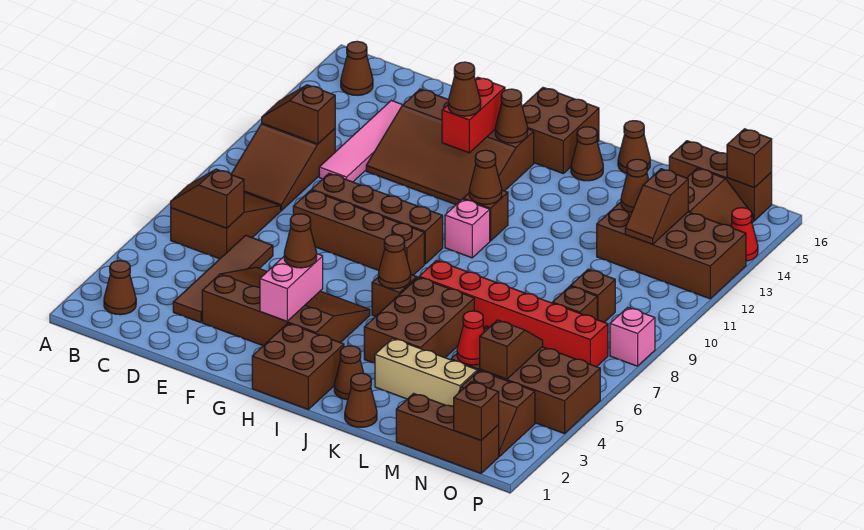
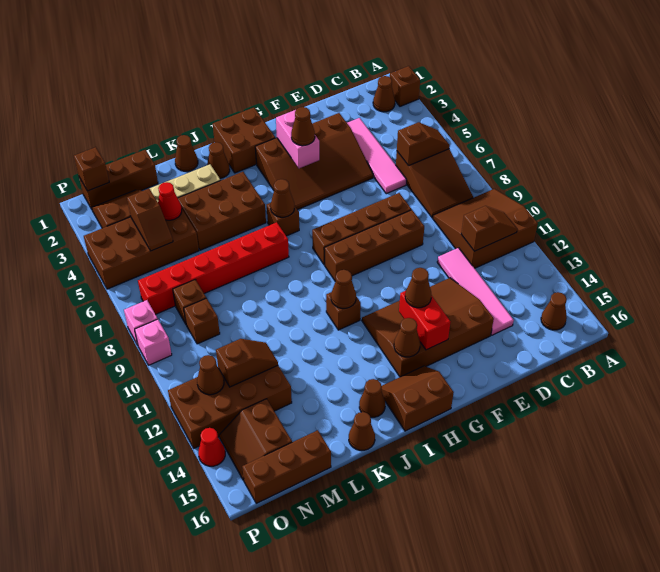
brown slope B9:C11 level 1 top 11 -> brown slope A9:C11 level 1 top 11
brown tile D3:D6 level 1 -> pink tile D3:D6 level 1
brown brick H15:I16 level 1 -> brown slope H15:I16 level 1 top 16
pink brick I10 level 1 -> pink brick P9 level 1
brown brick J4:K6 level 1 -> brown brick J4:L5 level 1
brown cone M13 level 2 -> brown cone O12 level 2
brown slope N12:N13 level 2 top 13 -> brown slope M12:N12 level 2 top N
brown brick O16 level 2 -> brown brick A2 level 1

